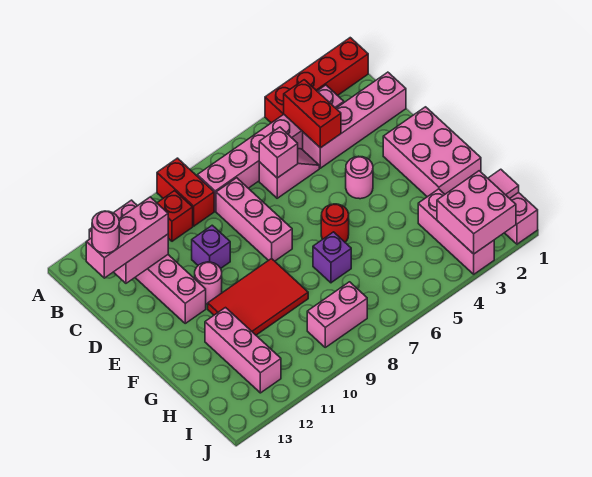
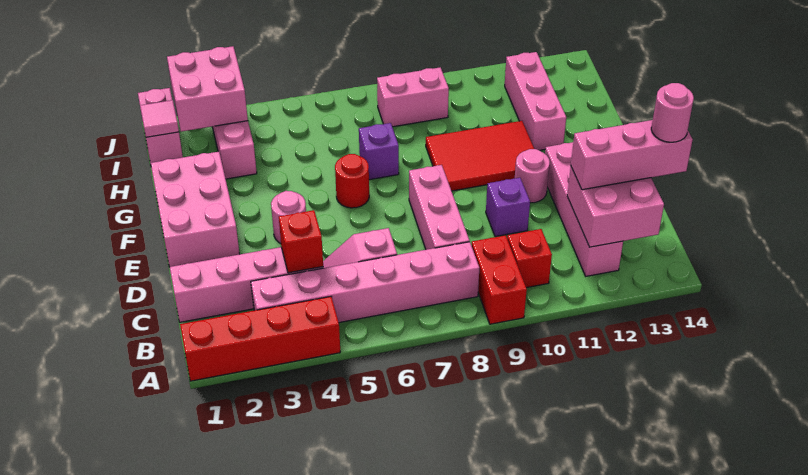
red brick B4:C4 level 2 -> red brick C4 level 2
pink brick C6 level 2 -> none

